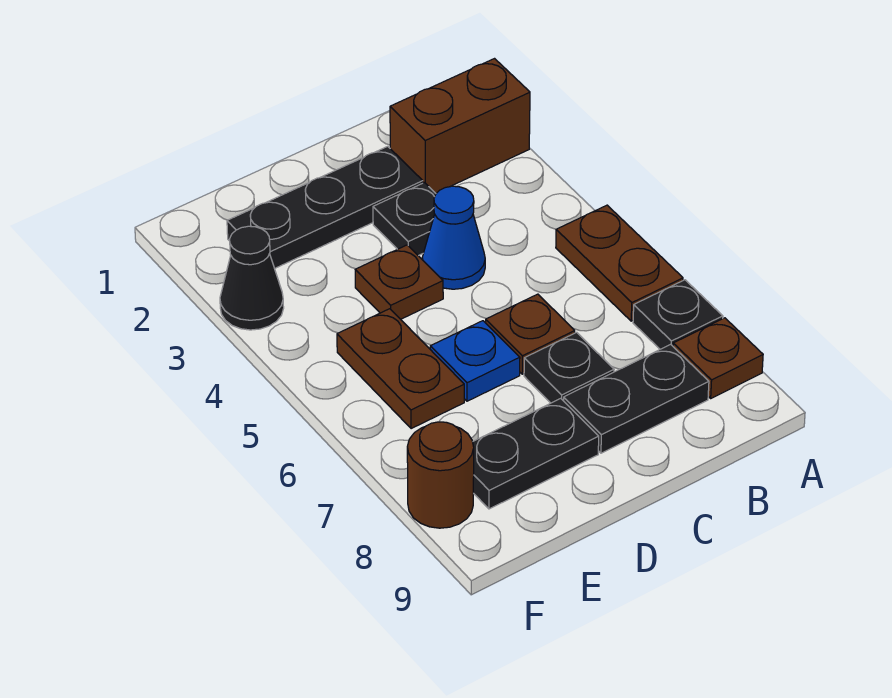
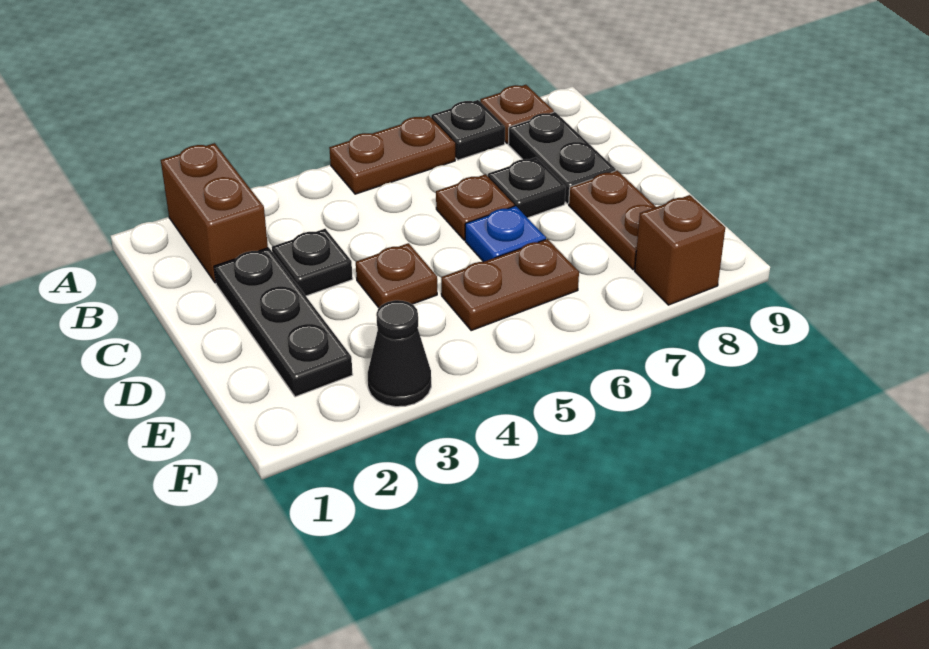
blue cone C4 level 1 -> none
black plate D8:E8 level 1 -> brown plate D8:E8 level 1
brown round brick F8 level 1 -> brown brick F8 level 1

